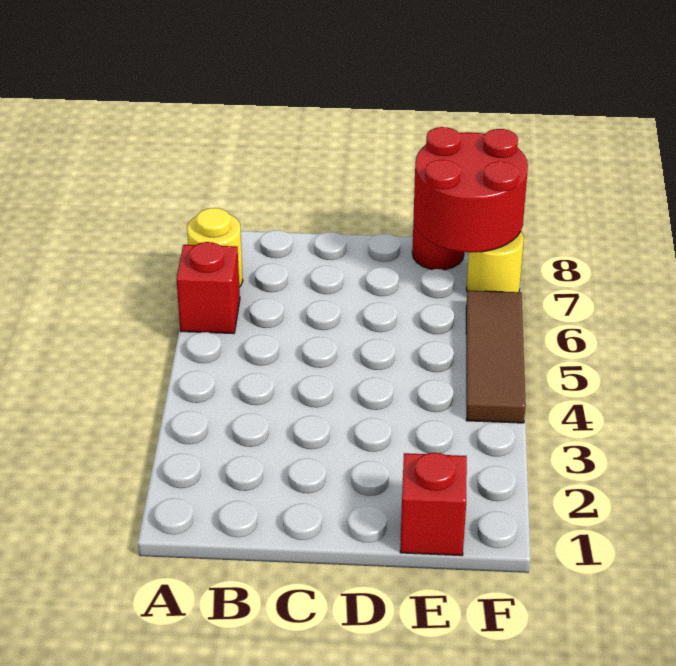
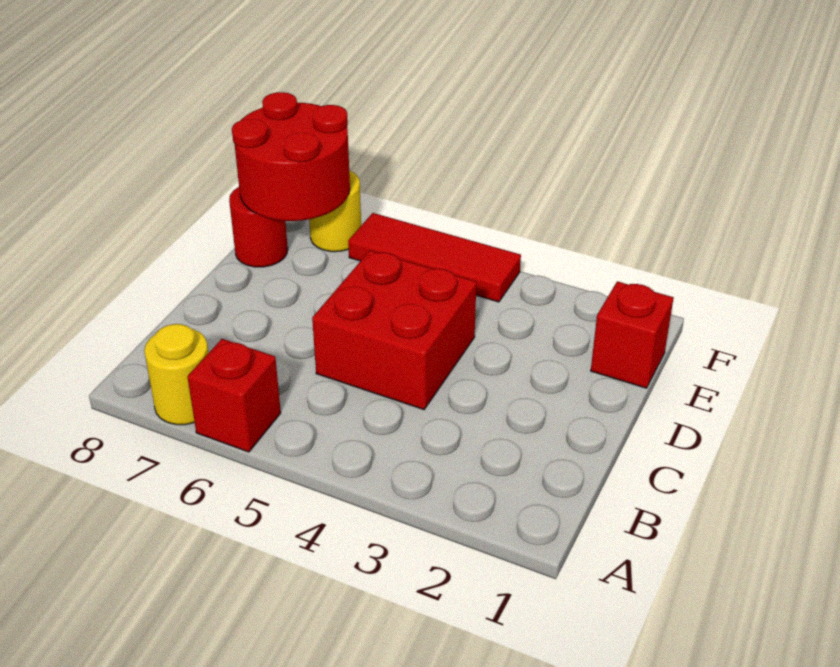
none -> red brick C4:D5 level 1
brown tile F4:F6 level 1 -> red tile F4:F6 level 1

